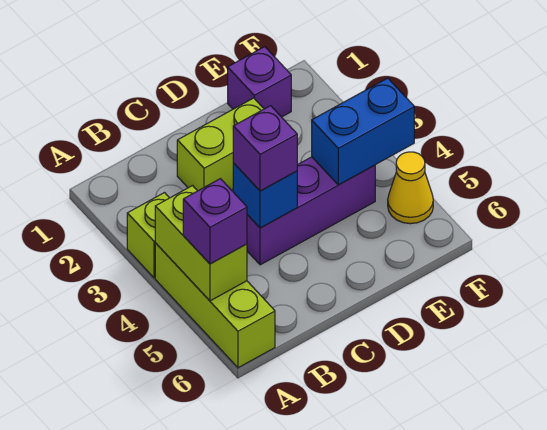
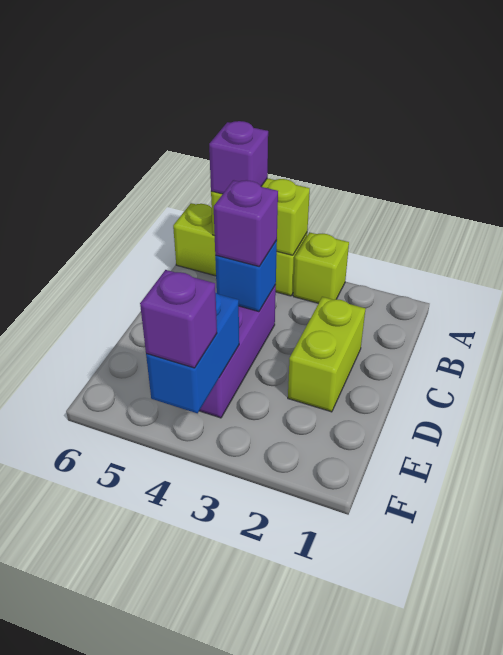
purple brick E1 level 1 -> purple brick F4 level 3
yellow cone F5 level 1 -> none

